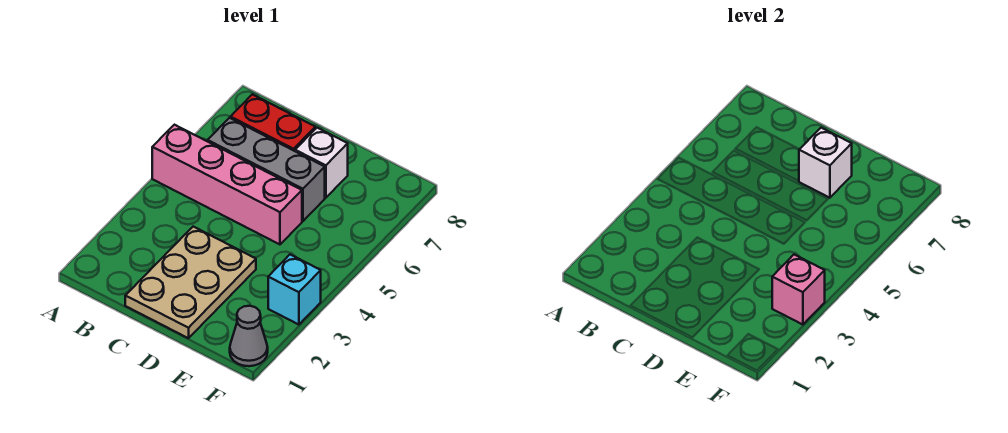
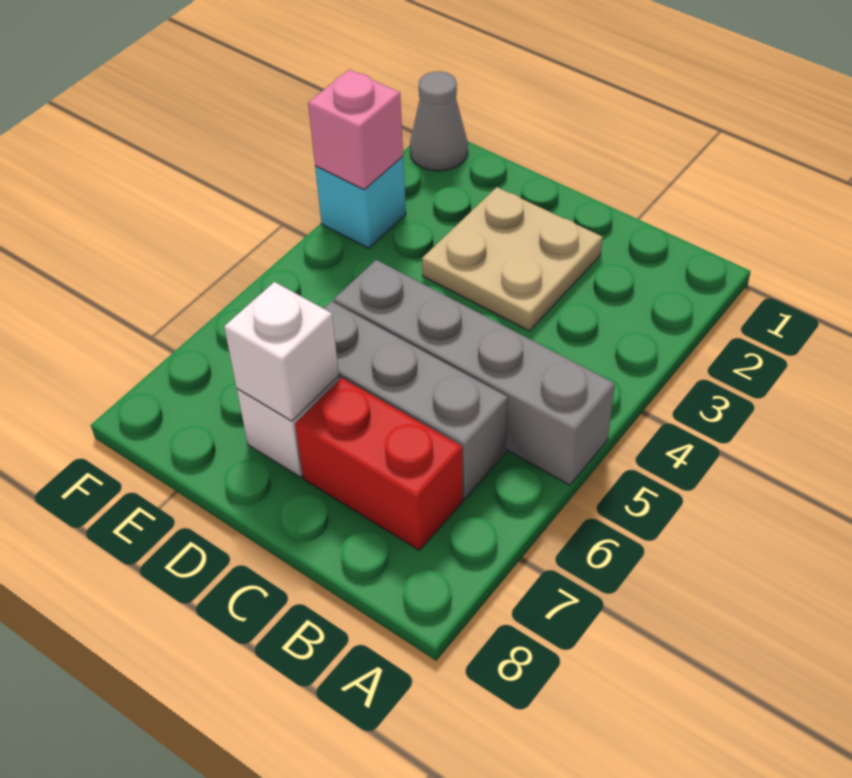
pink brick A5:D5 level 1 -> grey brick A5:D5 level 1
tan plate C1:D3 level 1 -> tan plate C2:D3 level 1

